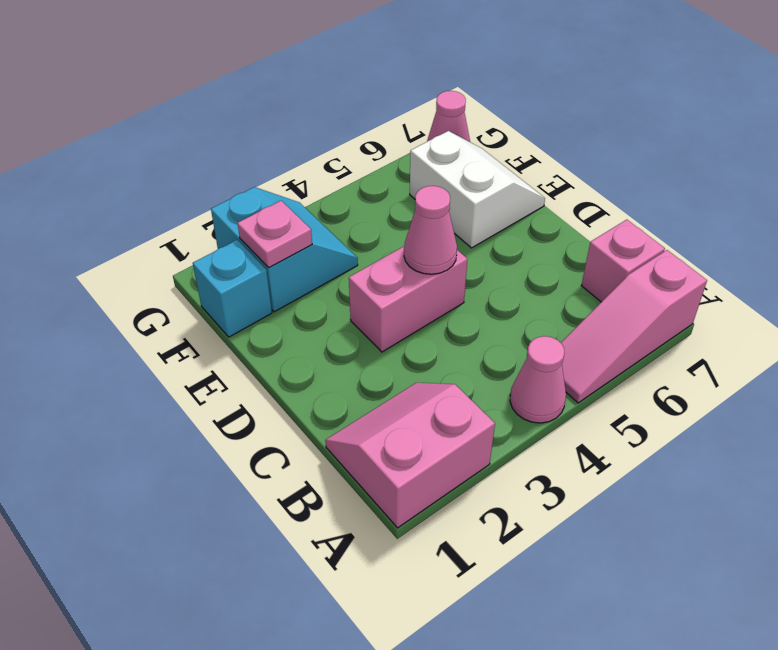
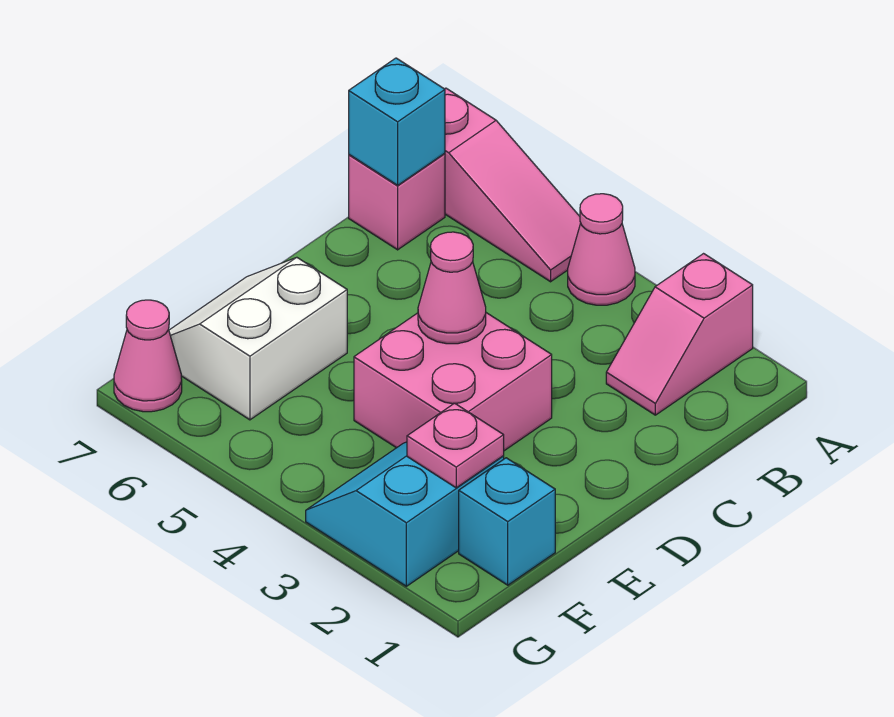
pink slope A1:B2 level 1 top A -> pink slope A2:B2 level 1 top A
none -> cyan brick B7 level 2
pink brick D3:D4 level 1 -> pink brick D3:E4 level 1

